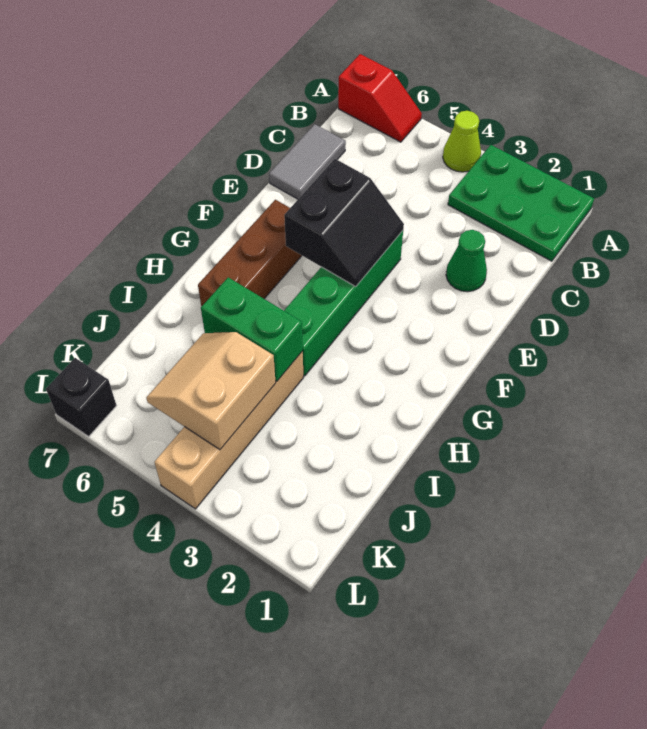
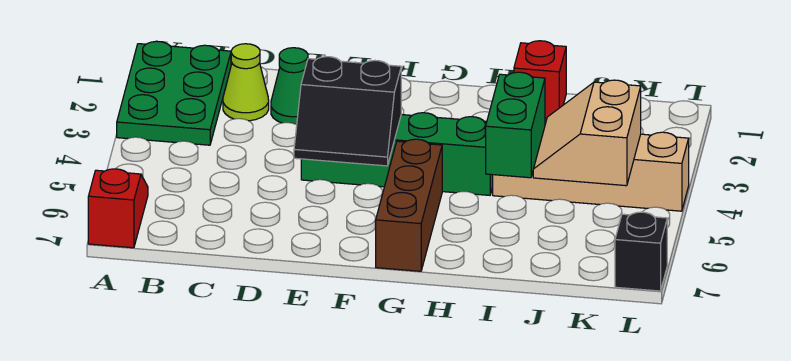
lime cone A4 level 1 -> lime cone C2 level 1
grey tile C7:D7 level 1 -> none
black slope E4:F5 level 2 top 5 -> black slope E4:F5 level 2 top 4
brown brick F6:H6 level 1 -> brown brick G5:G7 level 1
none -> red brick I1 level 1
tan slope J4:K5 level 2 top 4 -> tan slope J4:K5 level 2 top K

